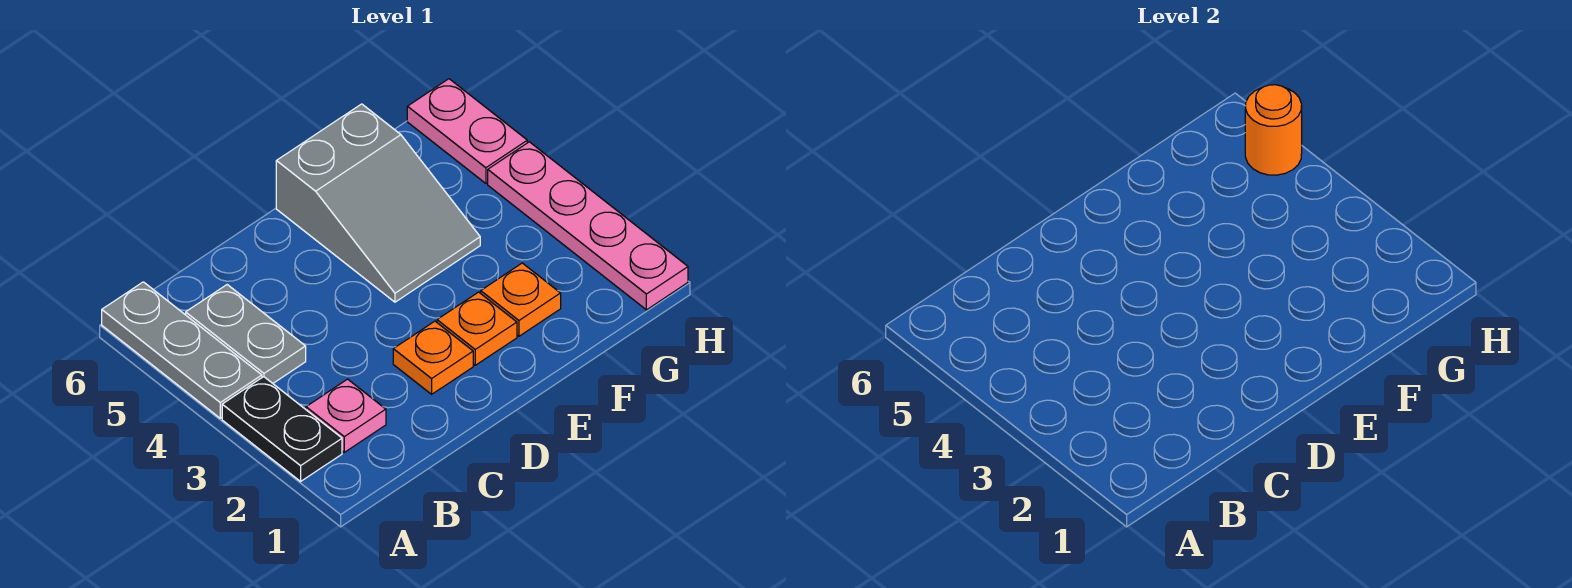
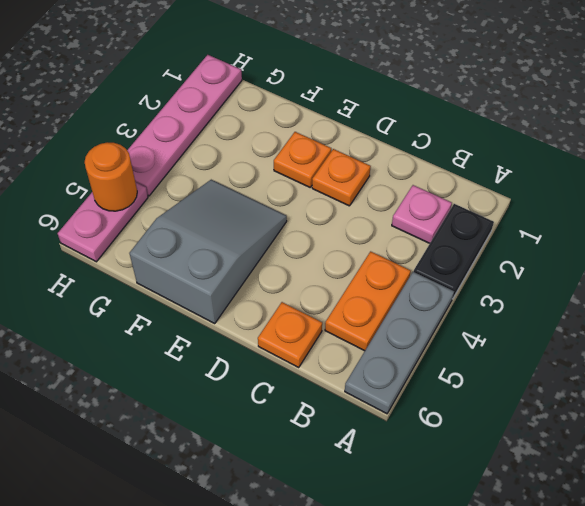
grey plate B4:B5 level 1 -> orange plate B4:B5 level 1
orange plate F2 level 1 -> orange plate C6 level 1

